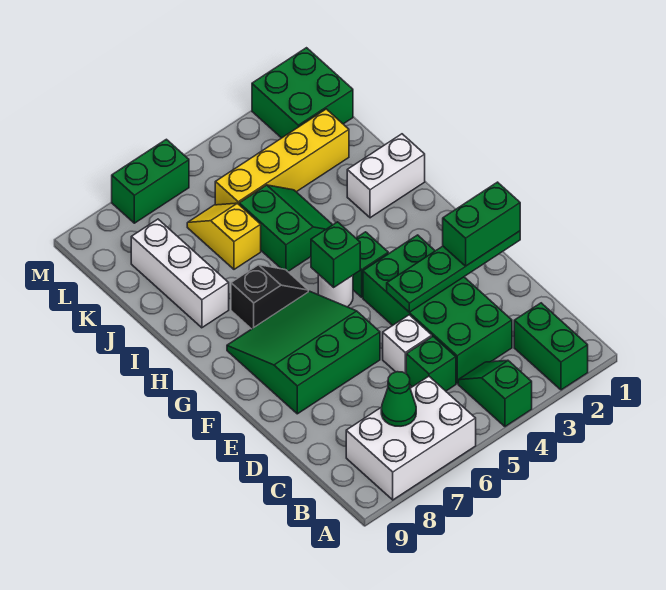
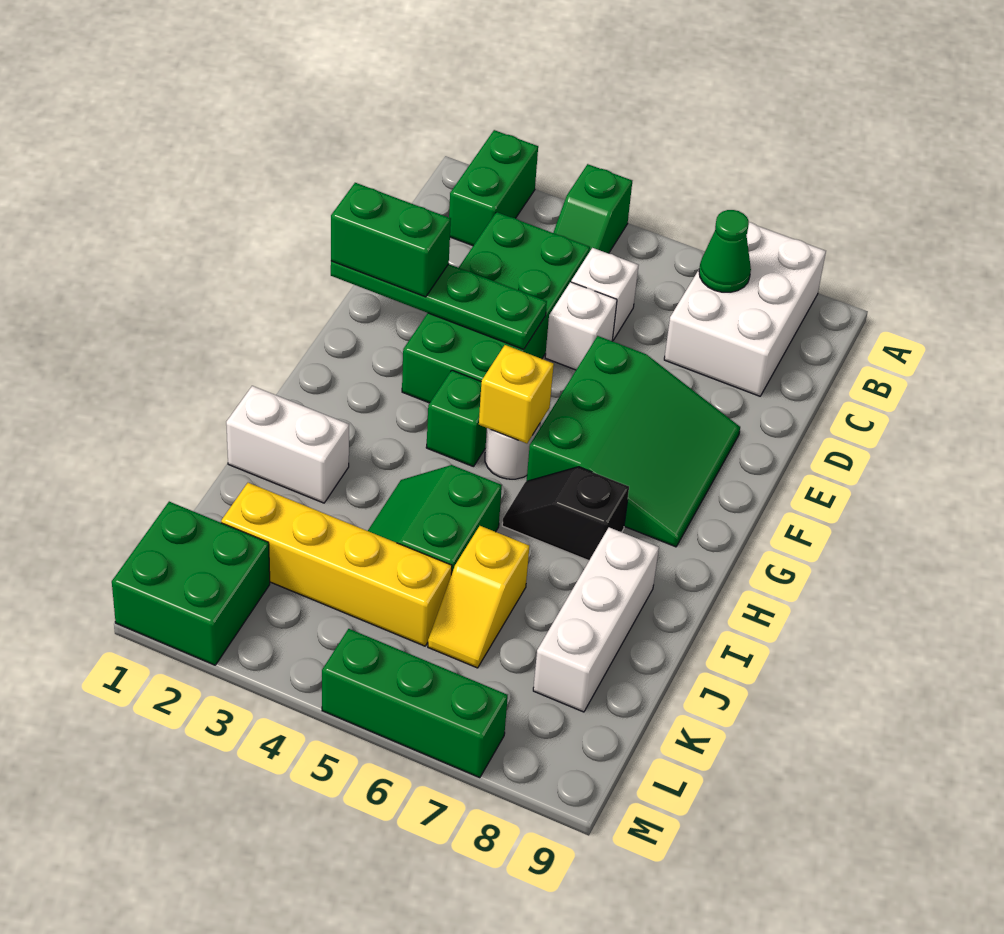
white brick A6:B8 level 1 -> white brick A7:C8 level 1
green brick C5 level 1 -> white brick C5 level 1
green slope E6:G8 level 1 top E -> green slope E6:G8 level 1 top 6
green brick G5 level 2 -> yellow brick G5 level 2
green brick M6:M7 level 1 -> green brick M5:M7 level 1

